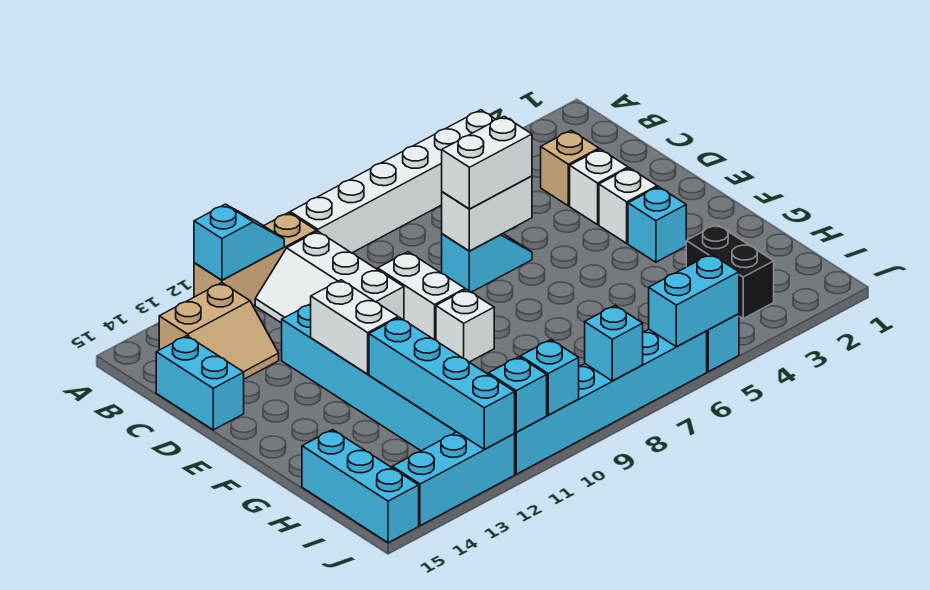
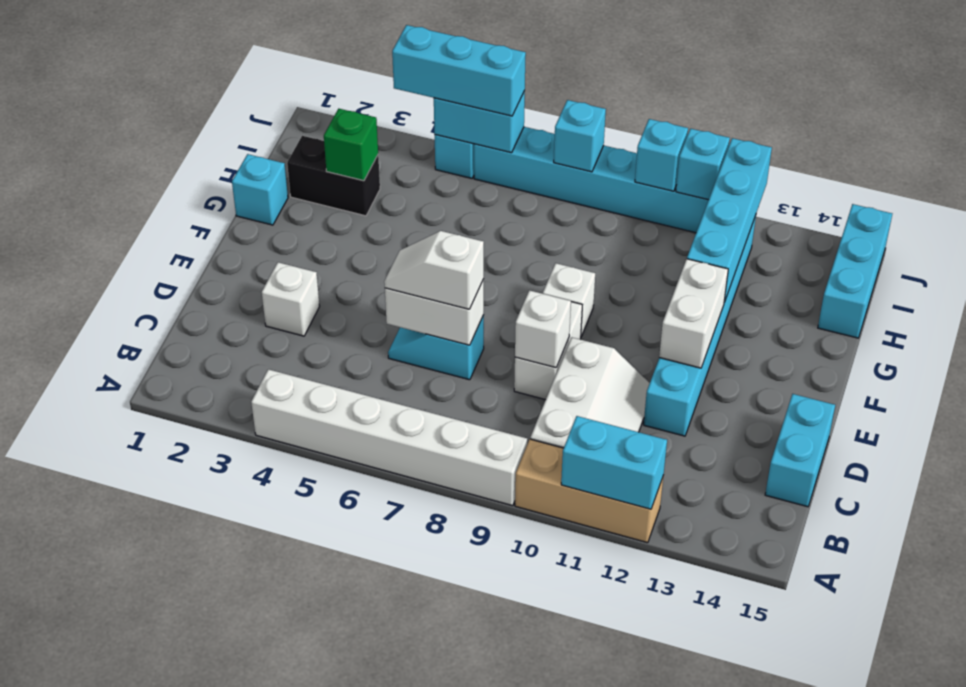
cyan slope A11:A12 level 2 top 12 -> cyan brick A11:A12 level 2
tan slope B13:C14 level 1 top B -> none
tan brick C3 level 1 -> none
white brick D6:D7 level 3 -> white slope D6:D7 level 3 top 7
white brick E3 level 1 -> white brick D9 level 2
cyan brick F3 level 1 -> cyan brick G1 level 1
black brick H3:I3 level 1 -> black brick H2:H3 level 1
none -> green brick H3 level 2
cyan brick J12:J14 level 1 -> cyan brick J4:J6 level 3

